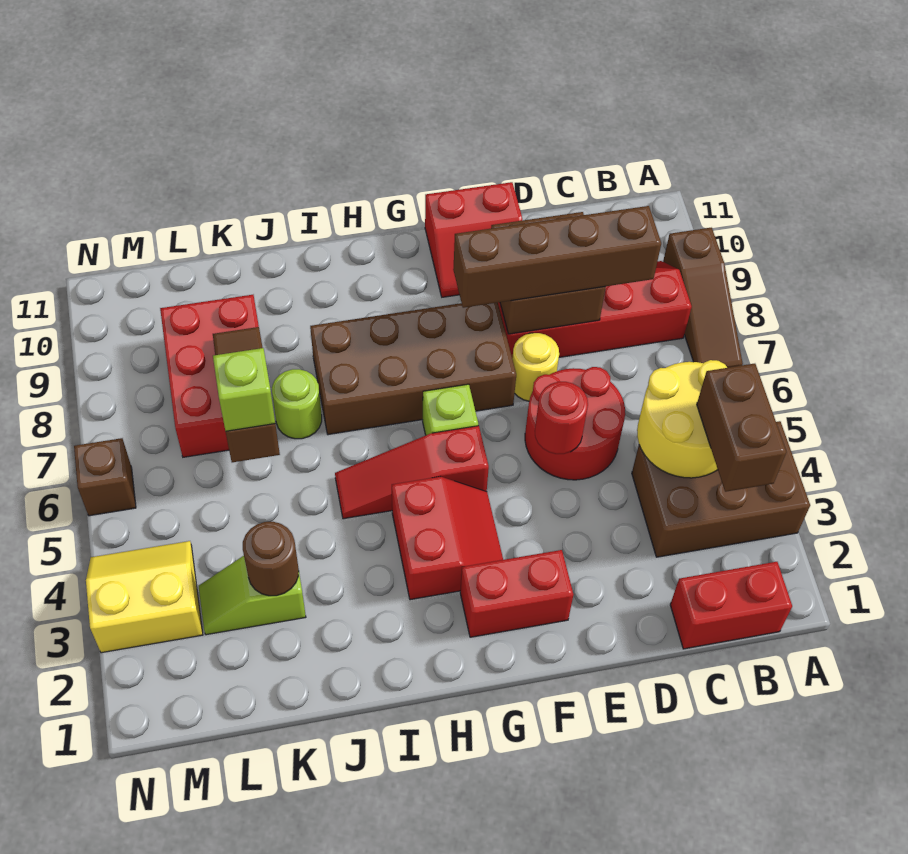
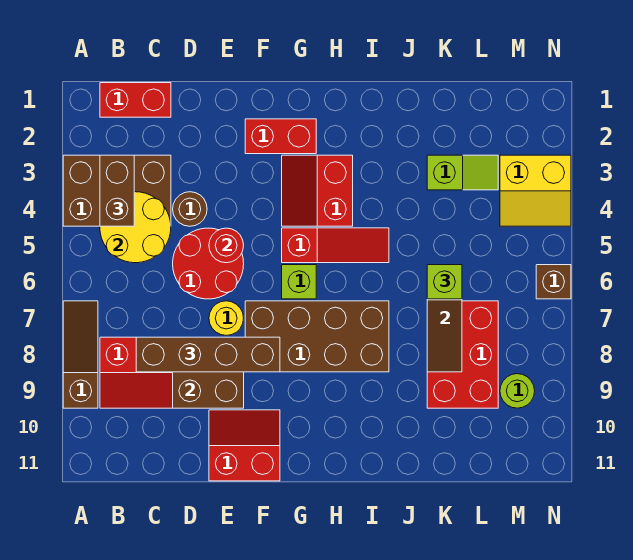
lime round brick J7 level 1 -> lime round brick M9 level 1
brown round brick K3 level 2 -> brown round brick D4 level 1

